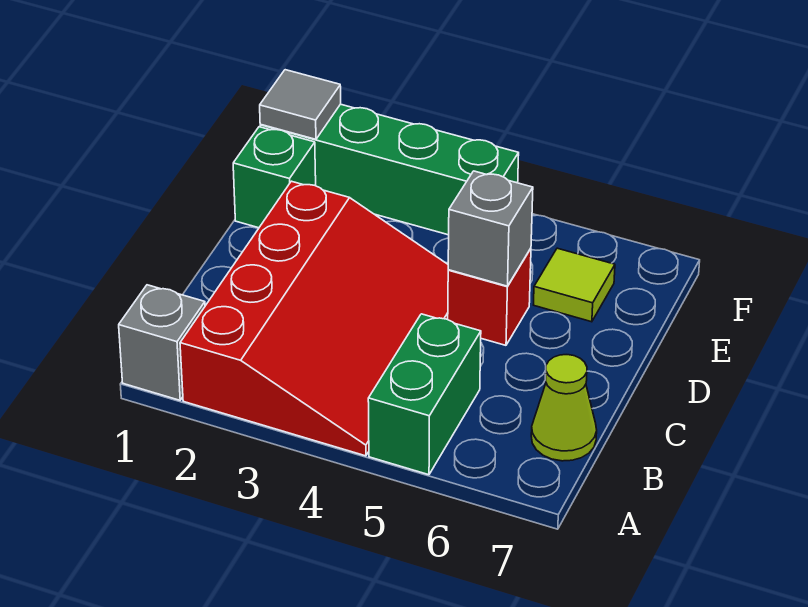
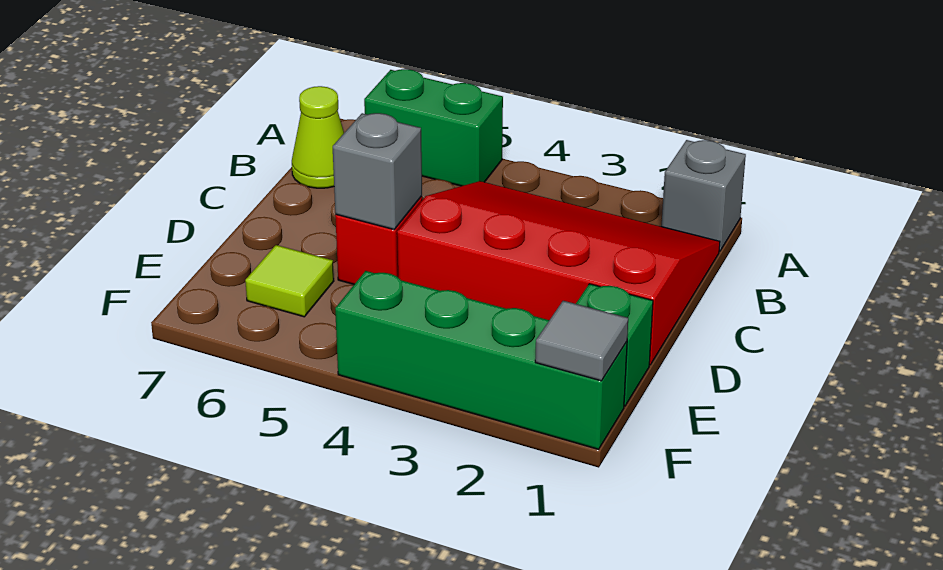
red slope A2:D4 level 1 top 2 -> red slope B1:D4 level 1 top D
green brick A5:B5 level 1 -> green brick A5:A6 level 1

